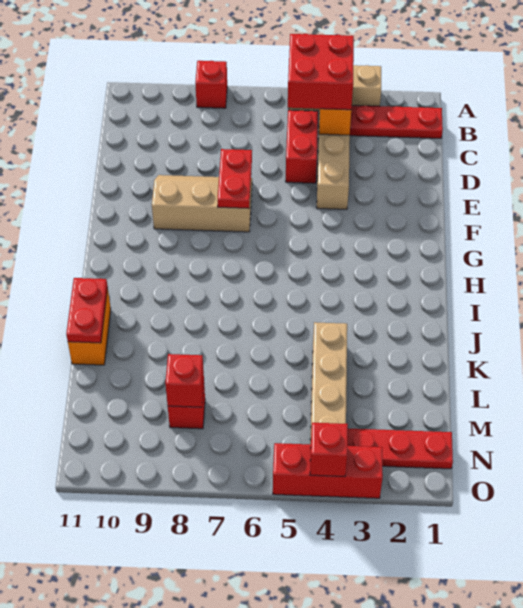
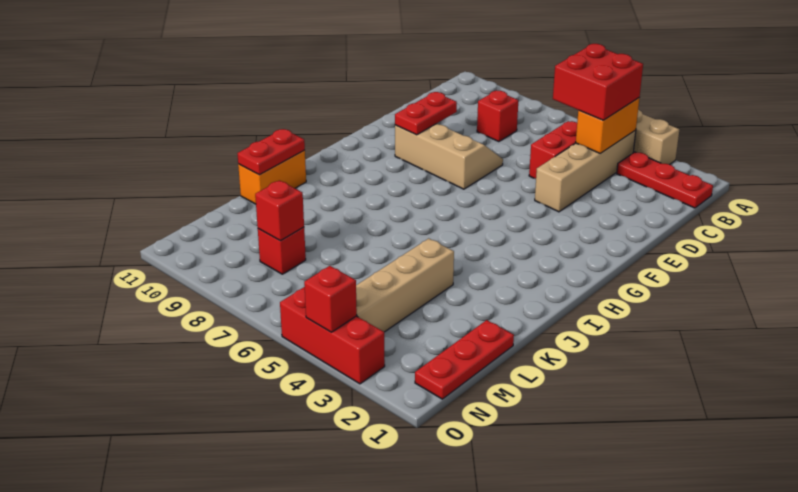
red brick A8 level 1 -> red brick C8 level 1
red plate E7:F7 level 2 -> red plate E9:F9 level 2
red plate N1:N3 level 1 -> red plate L1:N1 level 1

